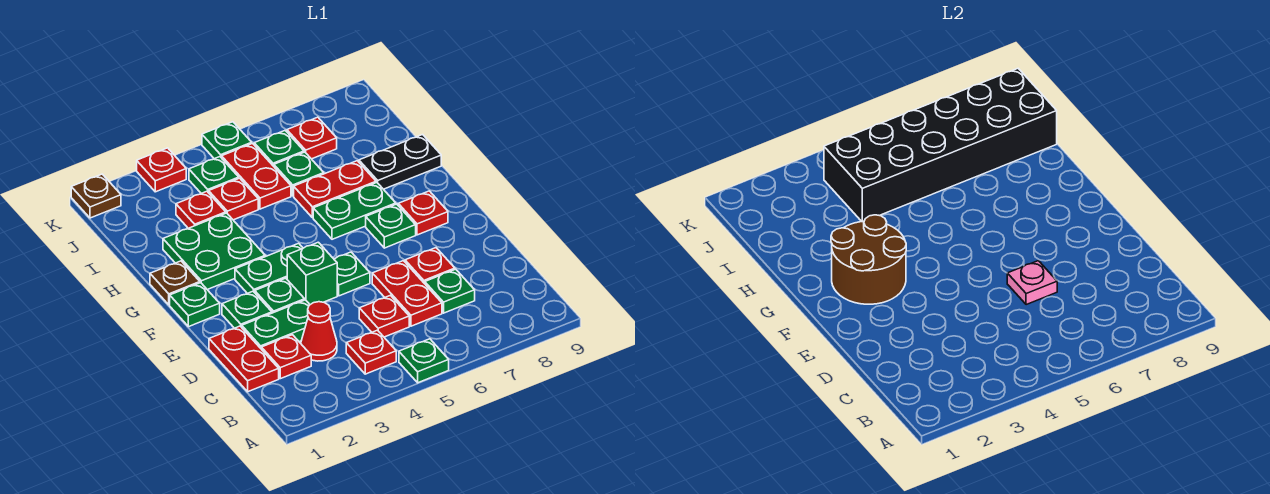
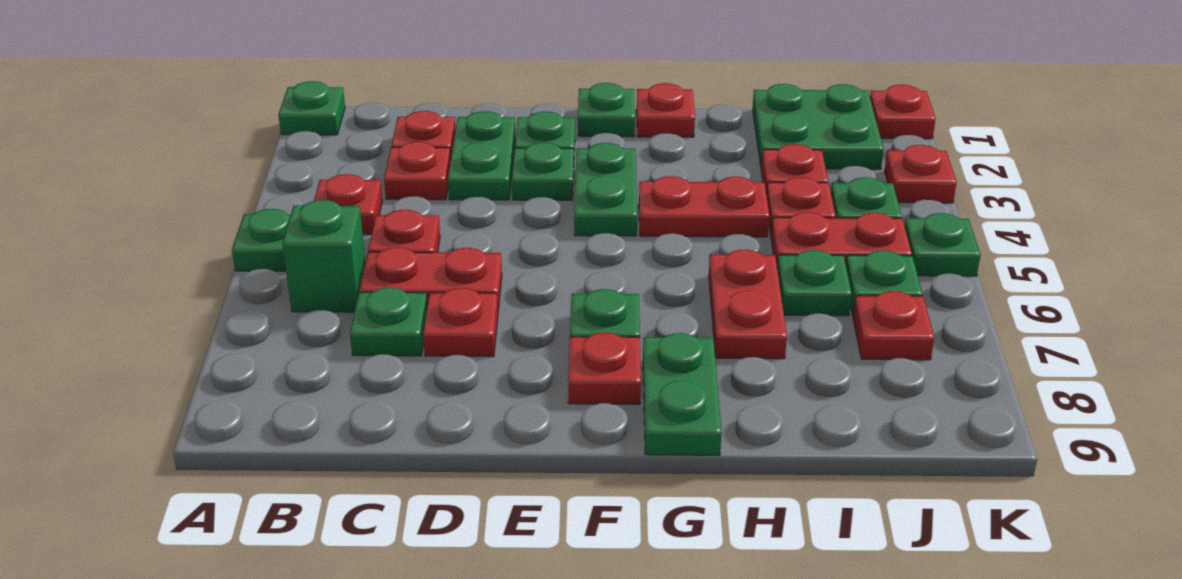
red plate C1:D1 level 1 -> red plate G4:H4 level 1
red cone C3 level 1 -> red plate C3 level 1
pink plate D6 level 2 -> none
green brick E4 level 1 -> green brick B6 level 1
green plate E5 level 1 -> green plate A1 level 1
brown round brick F2:G3 level 2 -> none
brown plate G1 level 1 -> red plate G1 level 1
green plate G2:H3 level 1 -> green plate I1:J2 level 1
green plate G6:G7 level 1 -> green plate G8:G9 level 1
black plate H8:H9 level 1 -> none
black brick I4:J9 level 2 -> none
brown plate K1 level 1 -> red plate K1 level 1

